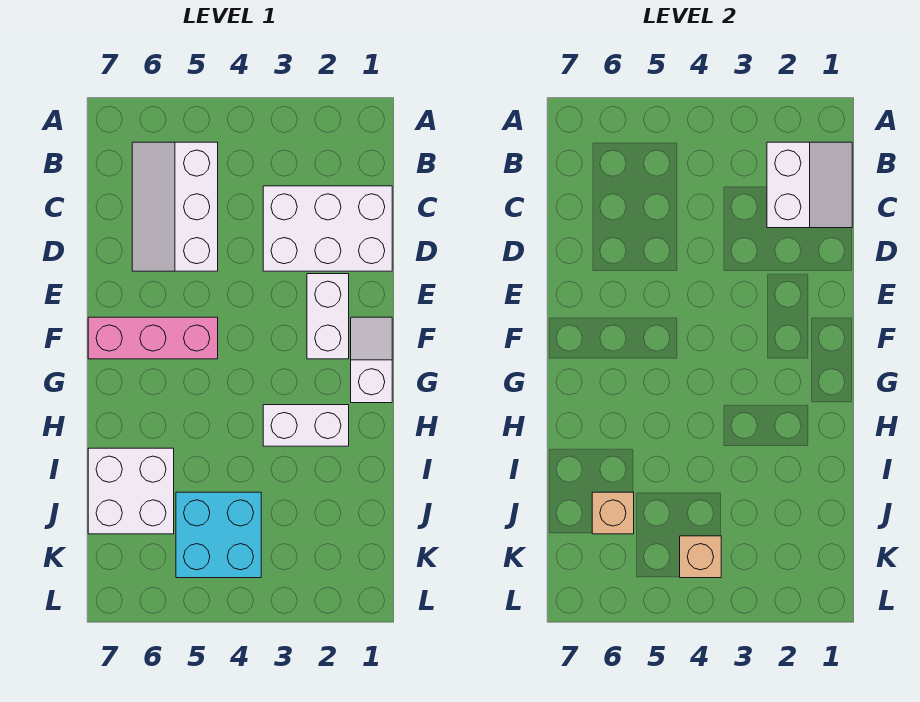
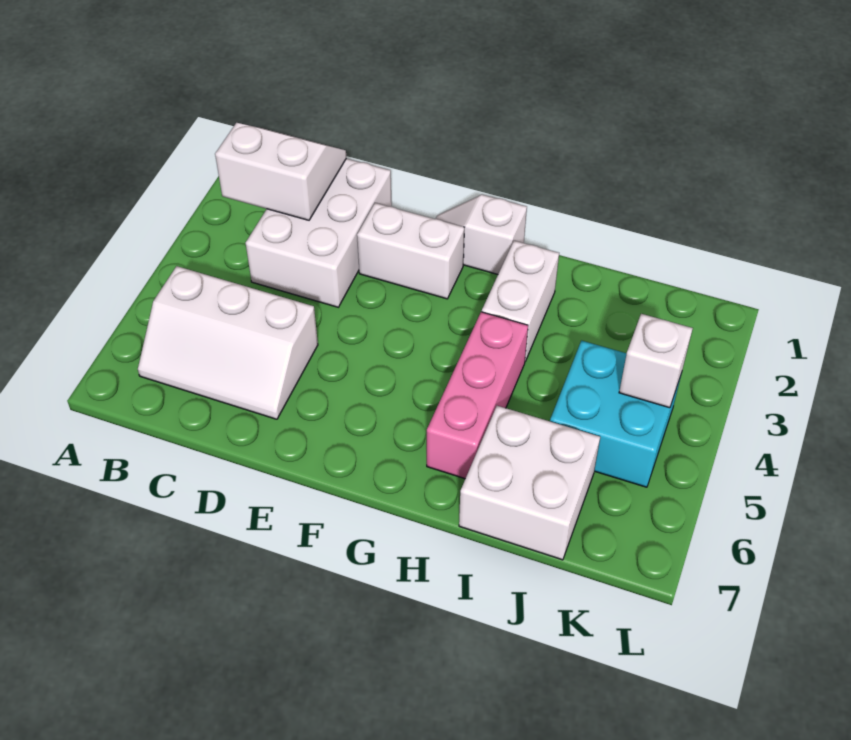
pink brick F5:F7 level 1 -> pink brick H4:H6 level 1
tan brick J6 level 2 -> none
tan brick K4 level 2 -> white brick K4 level 2

